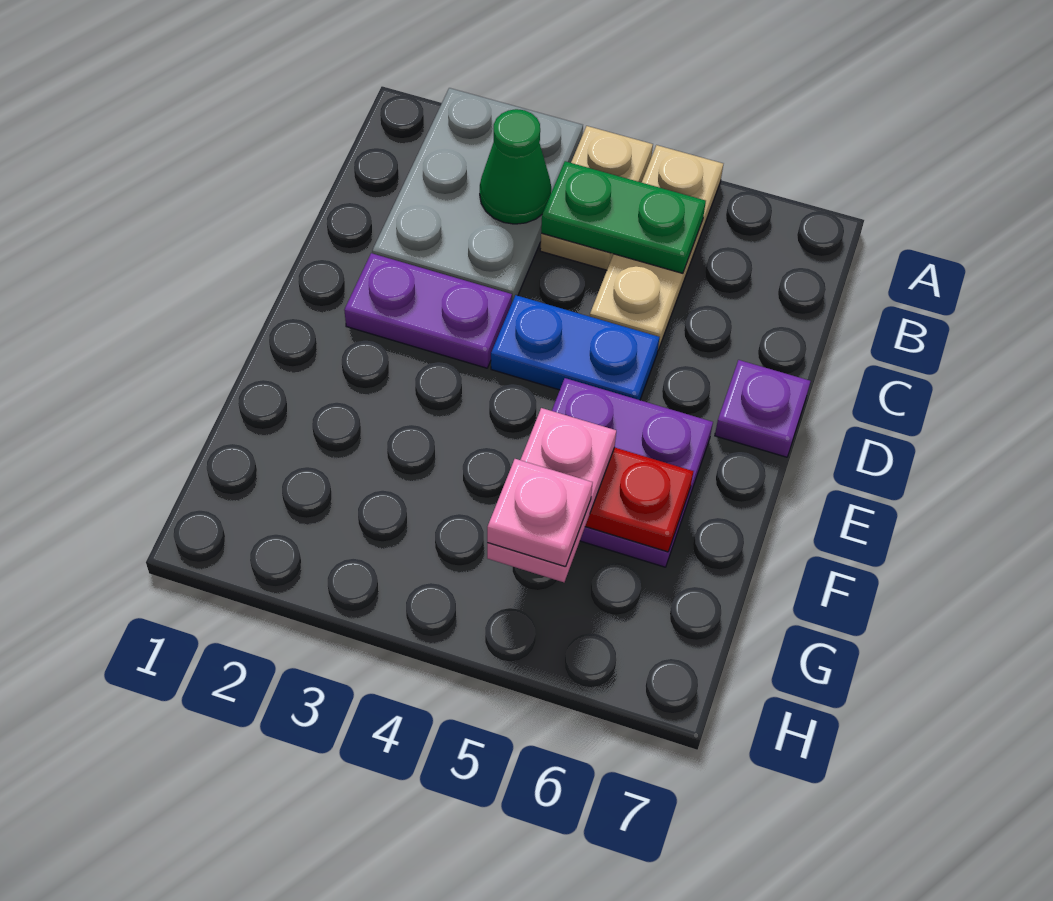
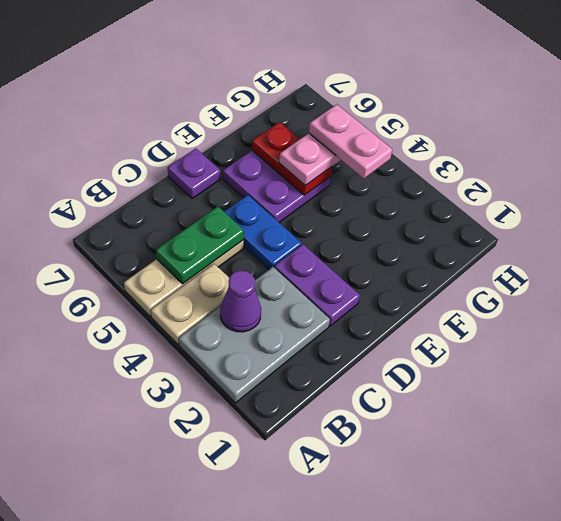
green cone B3 level 2 -> purple cone B3 level 2
green plate B4:B5 level 2 -> green plate B5:C5 level 2
pink plate G5 level 4 -> pink plate G4:G5 level 4

